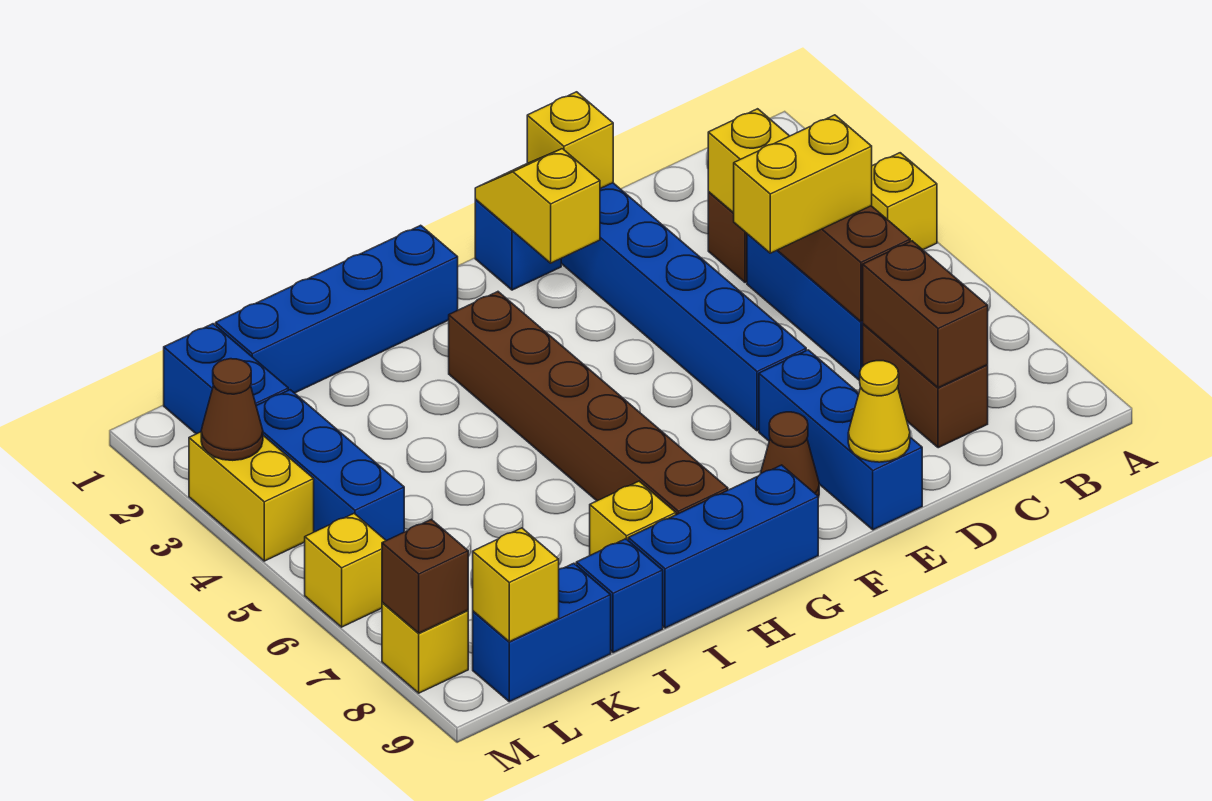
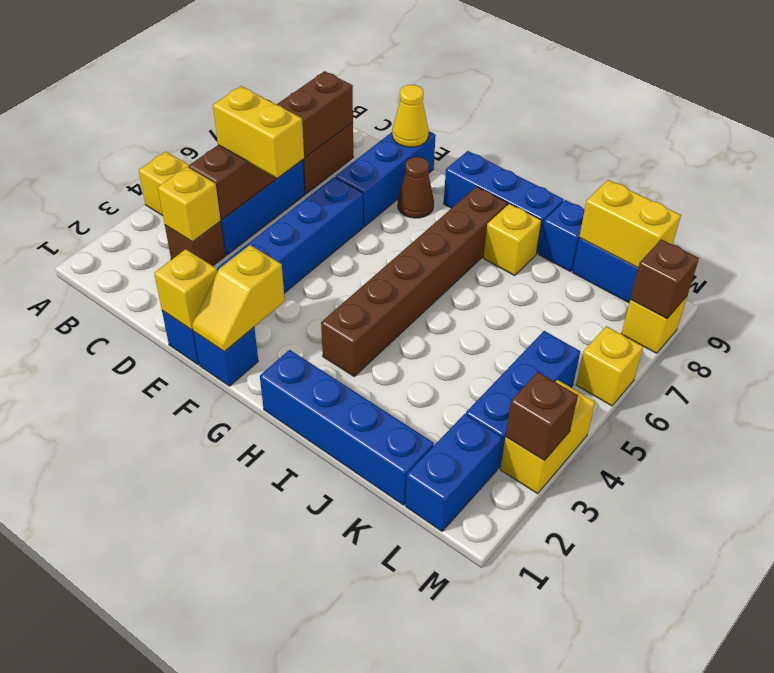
yellow brick L9 level 2 -> yellow brick K9:L9 level 2
brown cone M3 level 2 -> brown brick M3 level 2

